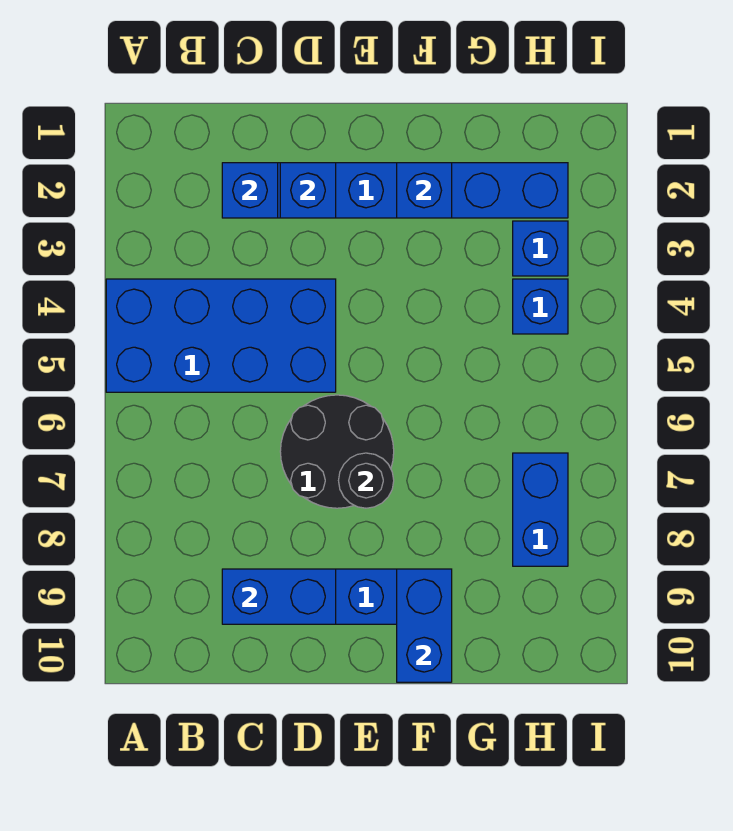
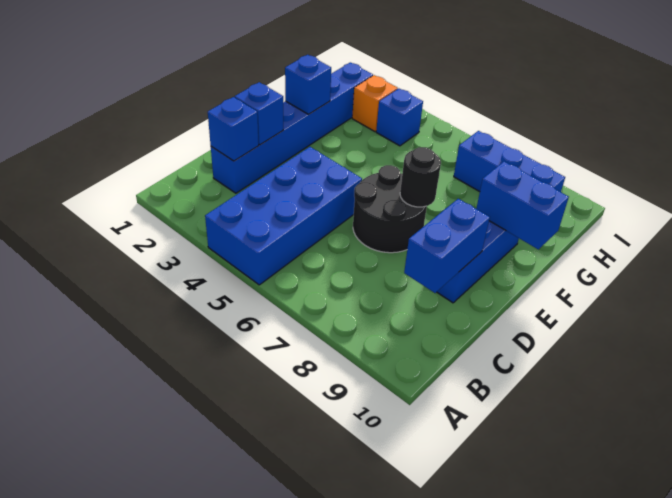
blue brick H3 level 1 -> orange brick H3 level 1
blue brick H7:H8 level 1 -> blue brick H7:H9 level 1

